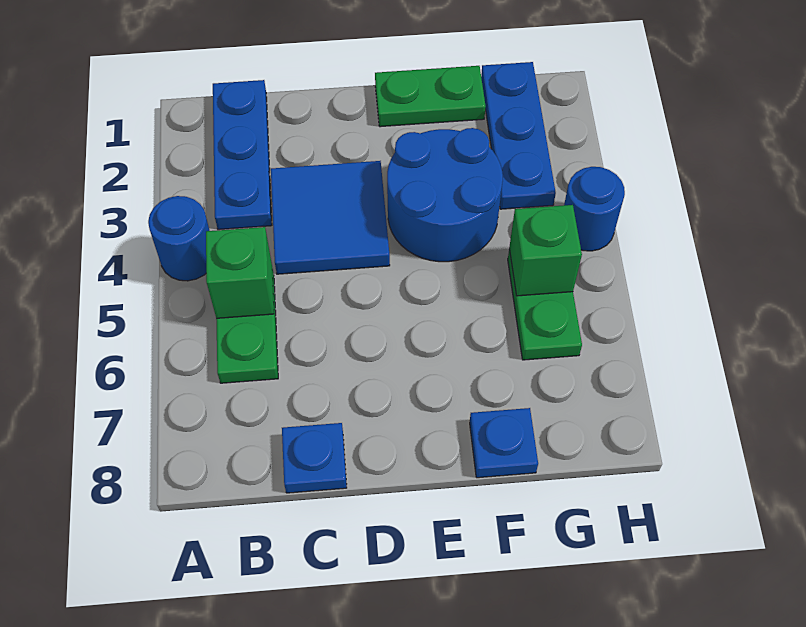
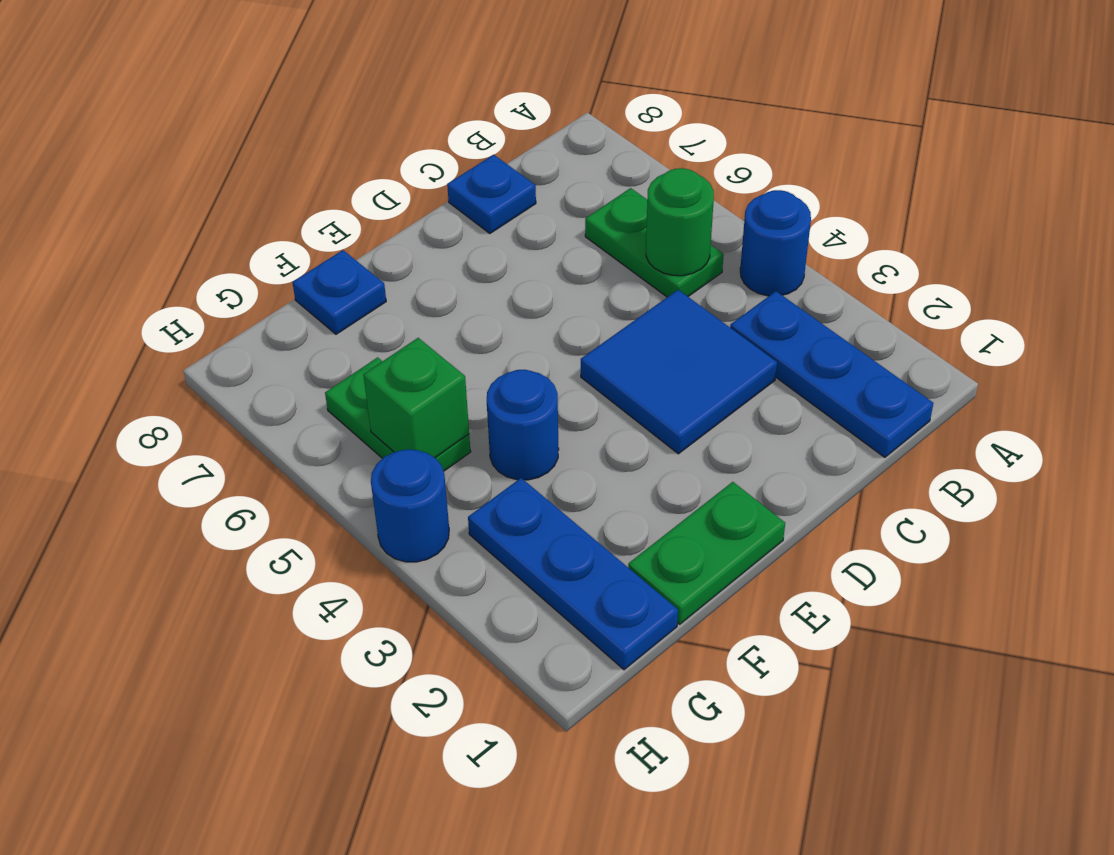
green brick B5 level 2 -> green round brick B5 level 2
blue round brick E3:F4 level 1 -> blue round brick F4 level 1

